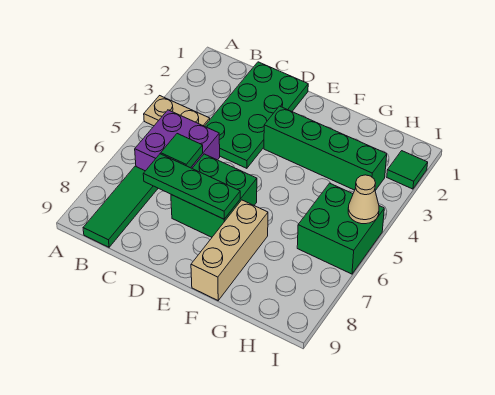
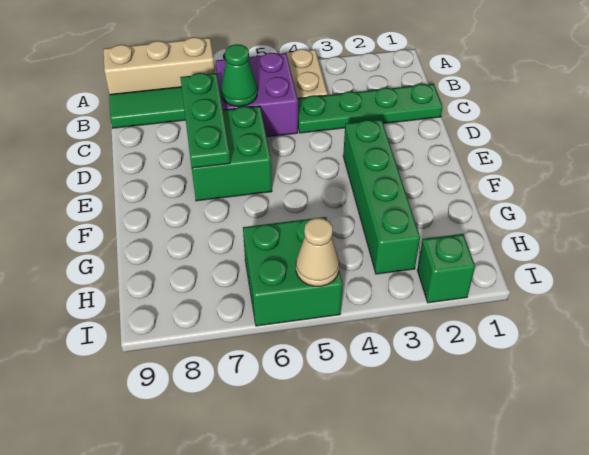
green plate C1:D4 level 1 -> green plate C1:C4 level 1
green tile C6 level 2 -> green cone C6 level 2
tan brick F7:F9 level 1 -> tan brick A7:A9 level 1
green tile I2 level 1 -> green brick I2 level 1

